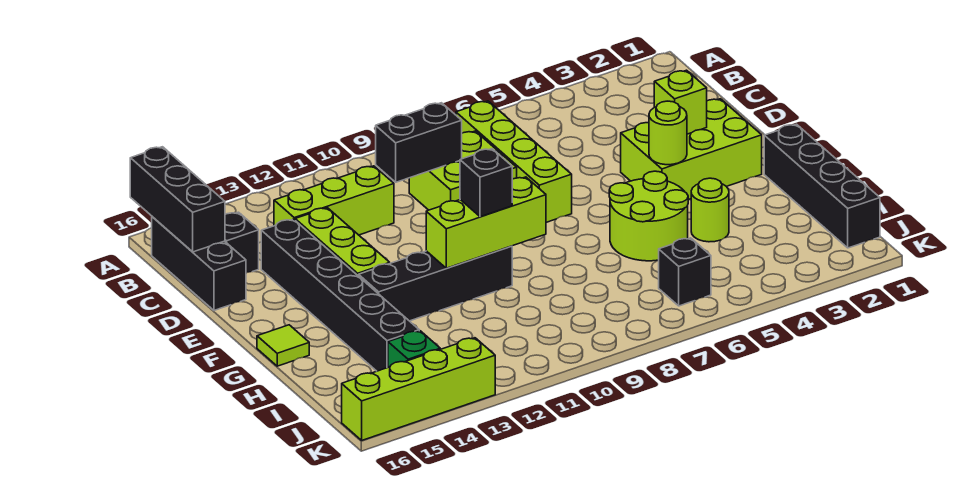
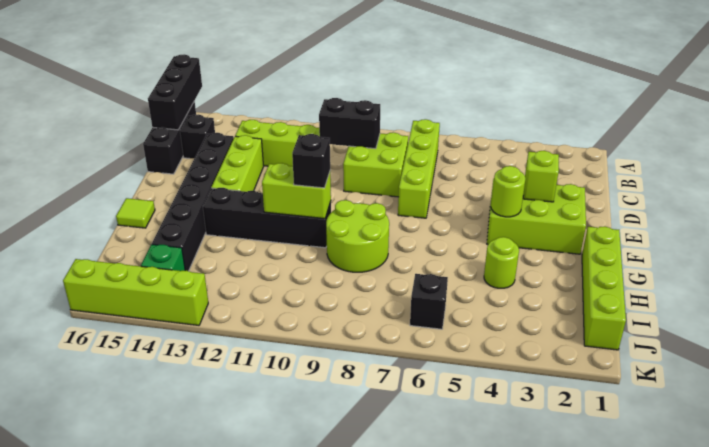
black brick G1:J1 level 1 -> lime brick G1:J1 level 1
lime round brick G5:H6 level 1 -> lime round brick G8:H9 level 1
lime brick G9:G11 level 2 -> lime brick G10:G11 level 2

